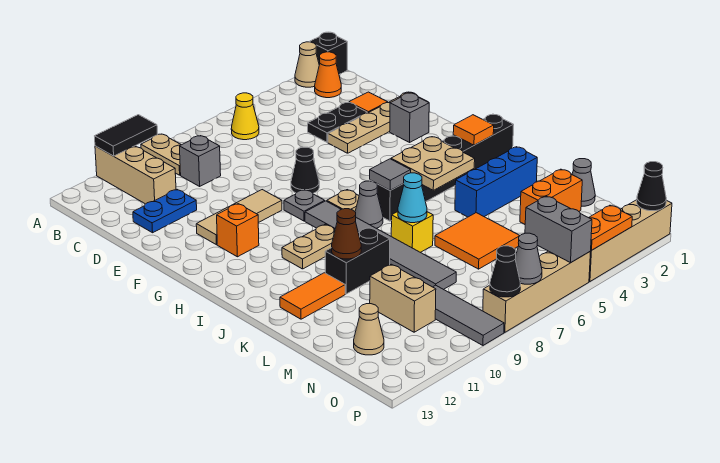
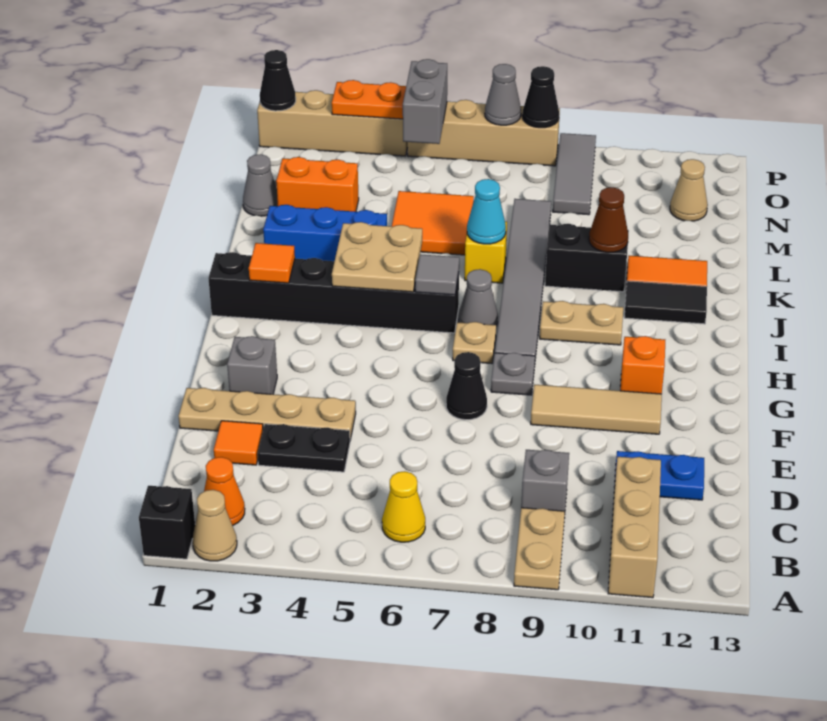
black tile A10:A11 level 2 -> black tile J11:J12 level 1
tan brick M10:N10 level 1 -> none

